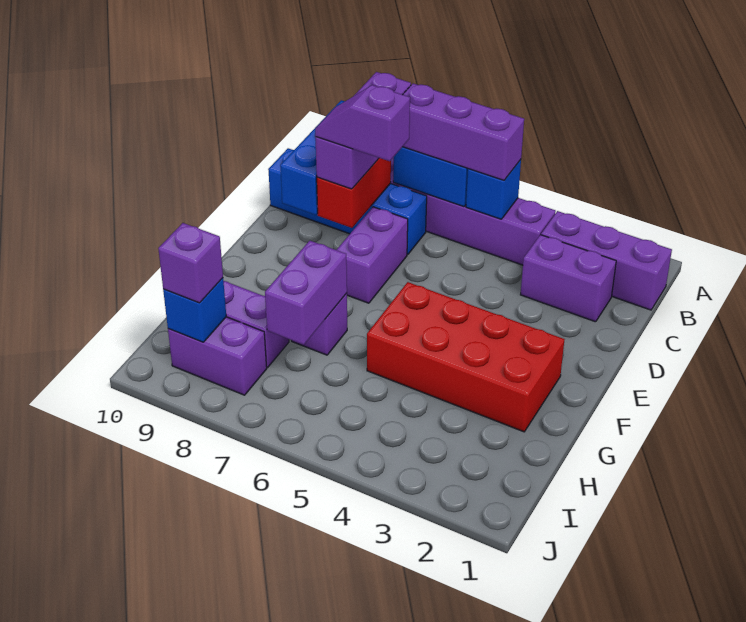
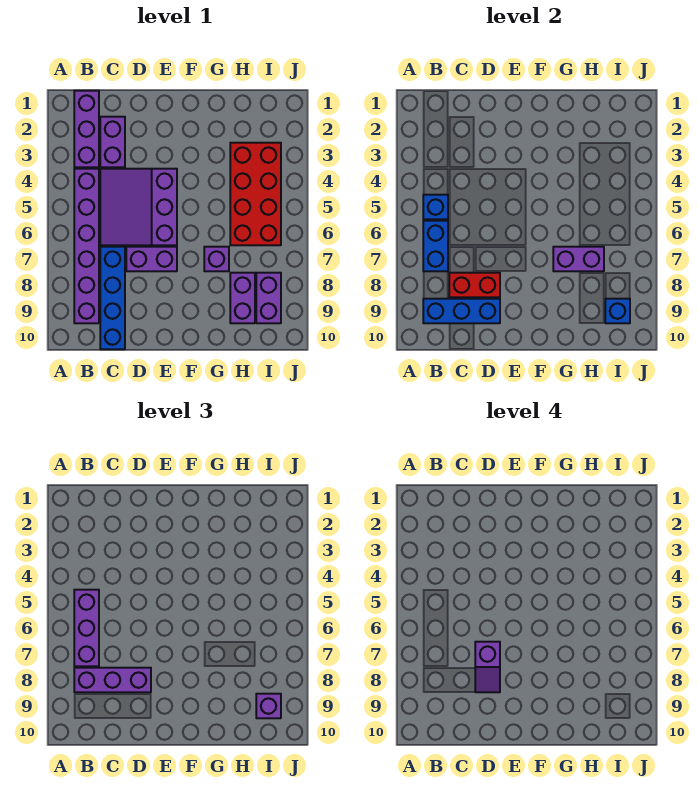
none -> purple slope C4:E6 level 1 top E
red brick F2:G5 level 1 -> red brick H3:I6 level 1

